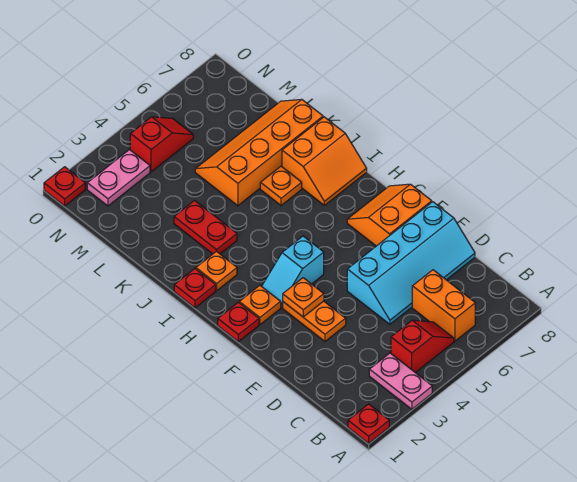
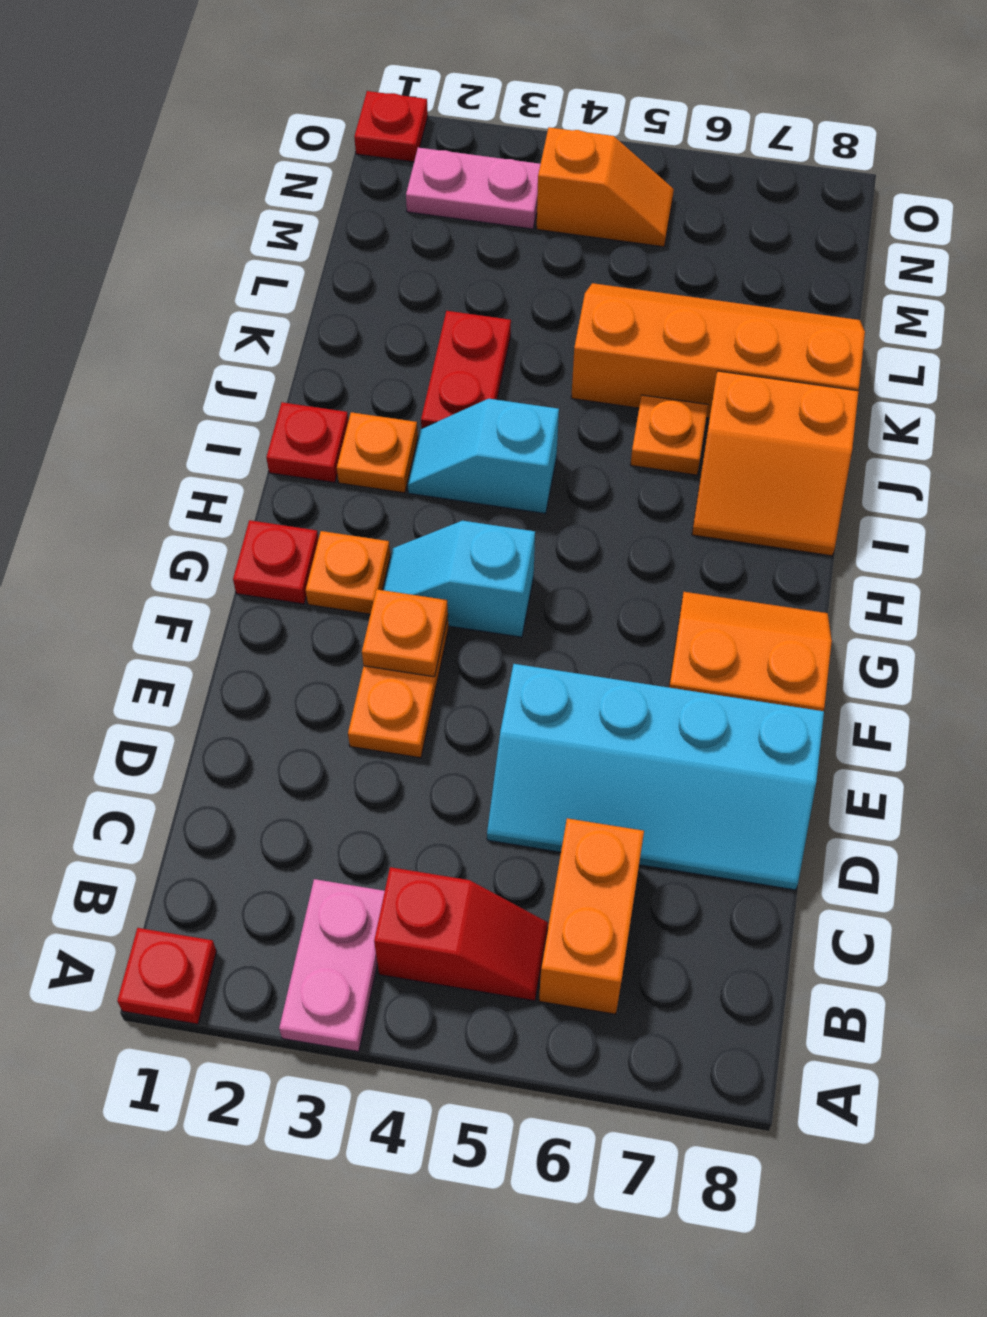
none -> cyan slope I3:I4 level 1 top 4
red slope N4:N5 level 1 top 4 -> orange slope N4:N5 level 1 top 4

